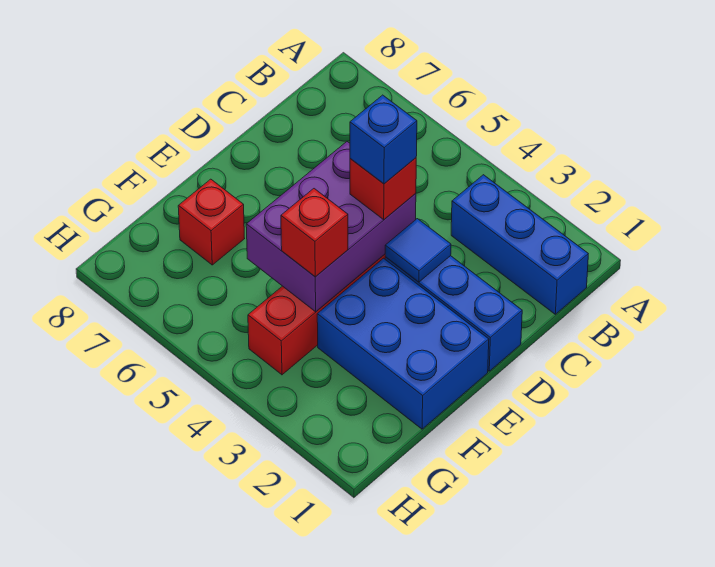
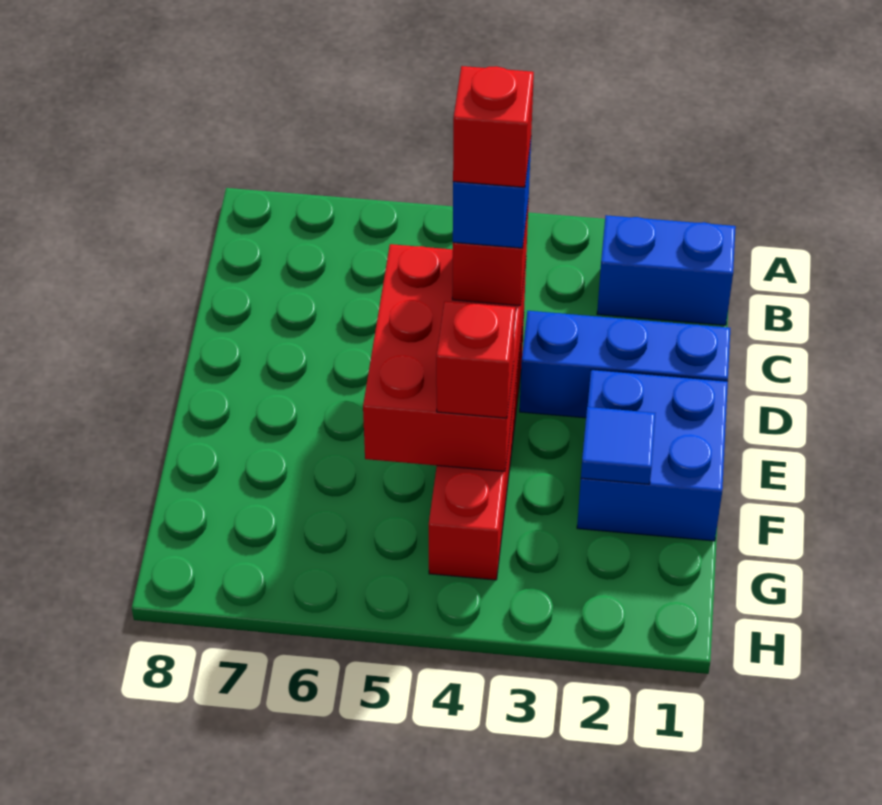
blue brick B1:B3 level 1 -> blue brick B1:B2 level 1
blue tile D3 level 2 -> blue tile F2 level 2
purple brick D4:F5 level 2 -> red brick D4:F5 level 2
blue brick E1:F3 level 1 -> blue brick E1:F2 level 1
red brick F7 level 1 -> red brick D4 level 5

